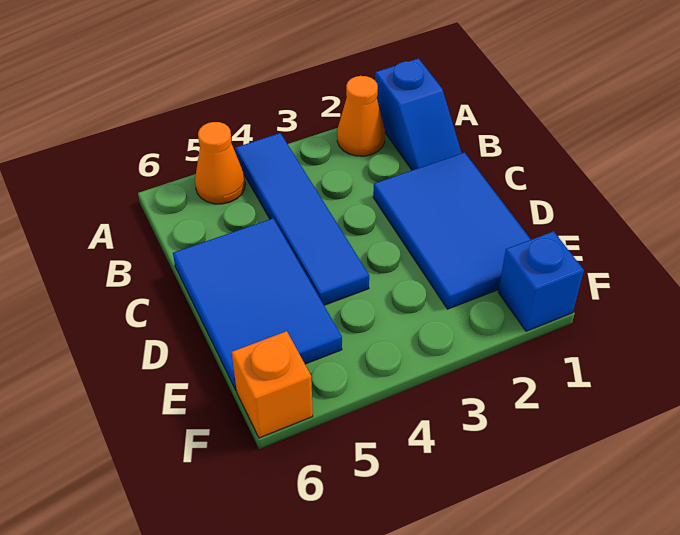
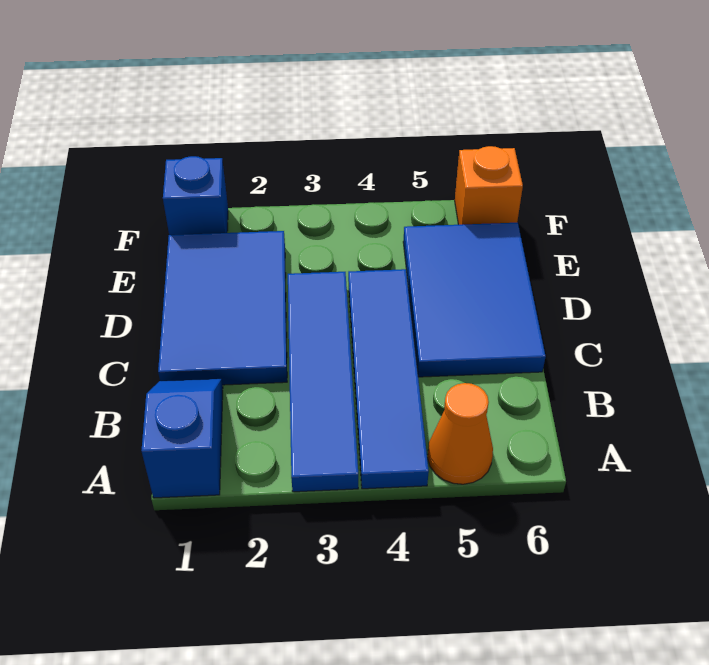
orange cone A2 level 1 -> none
none -> blue tile A3:D3 level 1

